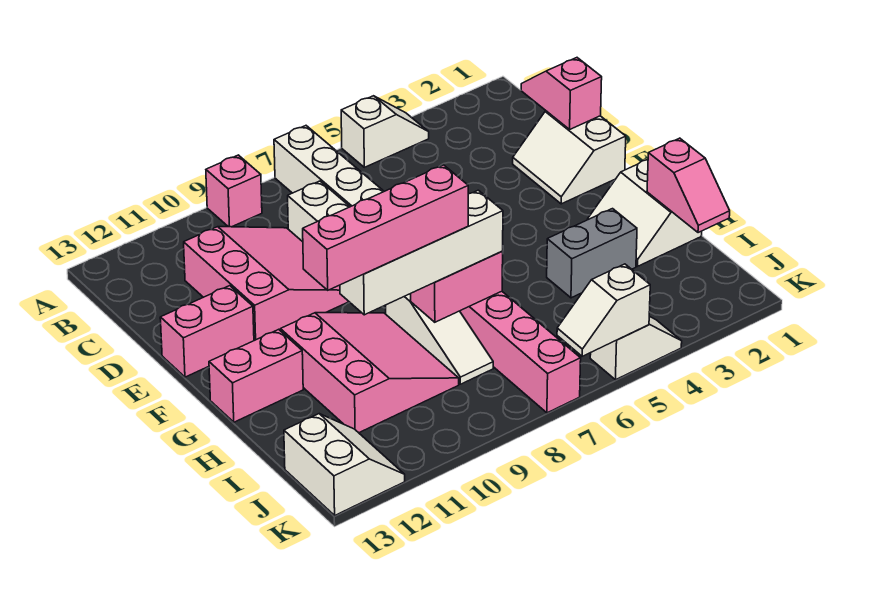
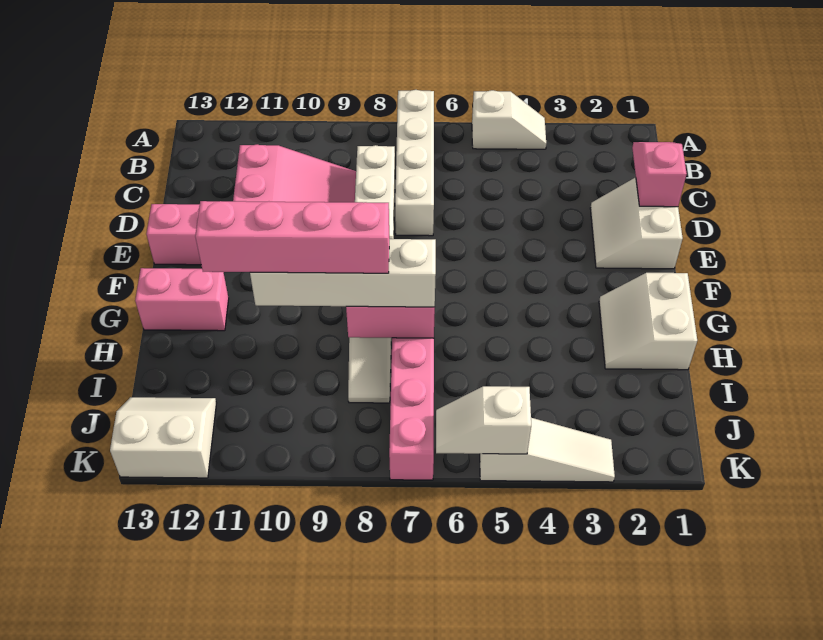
pink brick A9 level 1 -> none
pink slope G9:I11 level 1 top 11 -> none
pink slope H1:I1 level 2 top H -> none
grey brick H3:H4 level 1 -> none
white slope J12:K13 level 1 top 13 -> white slope J12:K13 level 1 top K
white slope K4:K5 level 1 top 5 -> white slope K3:K5 level 1 top 5

